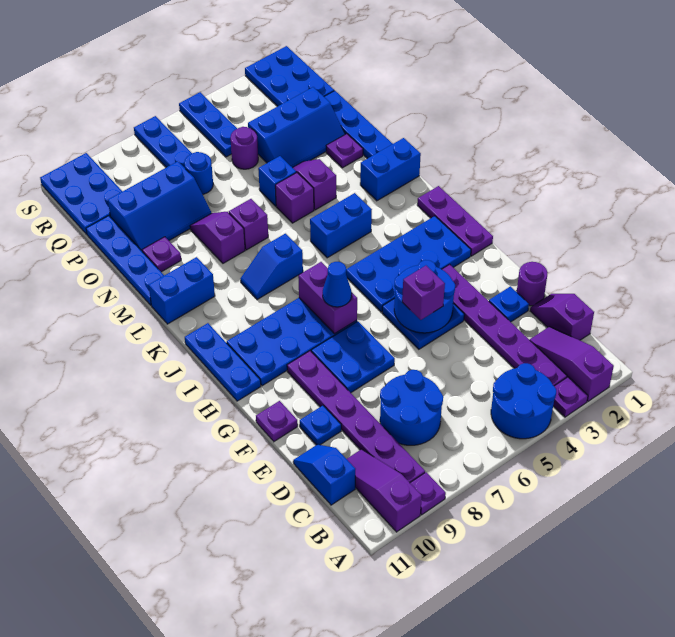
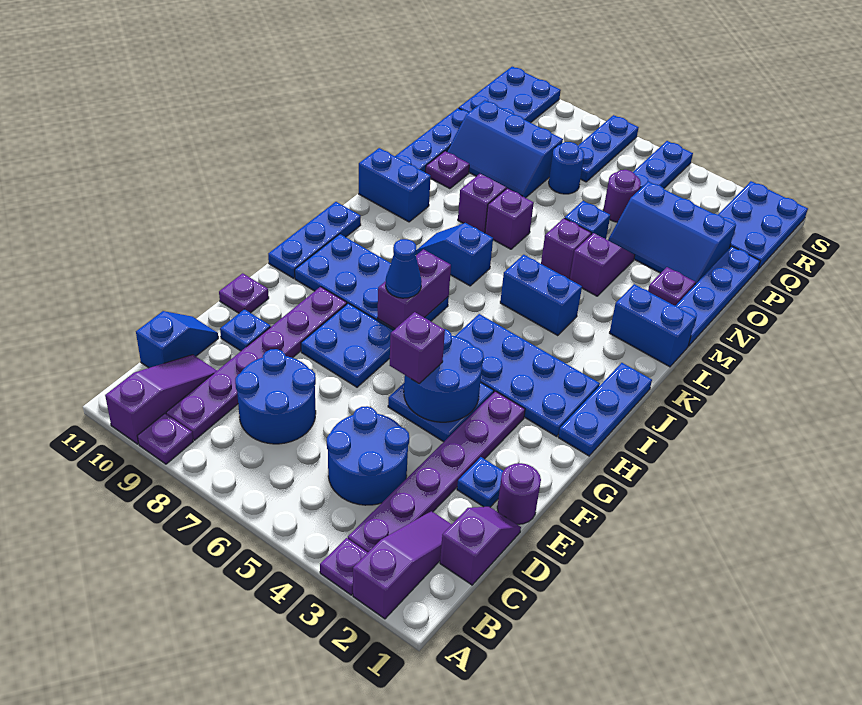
blue round brick A4:B5 level 1 -> blue round brick C4:D5 level 1
purple plate H1:J1 level 1 -> blue plate H1:J1 level 1

